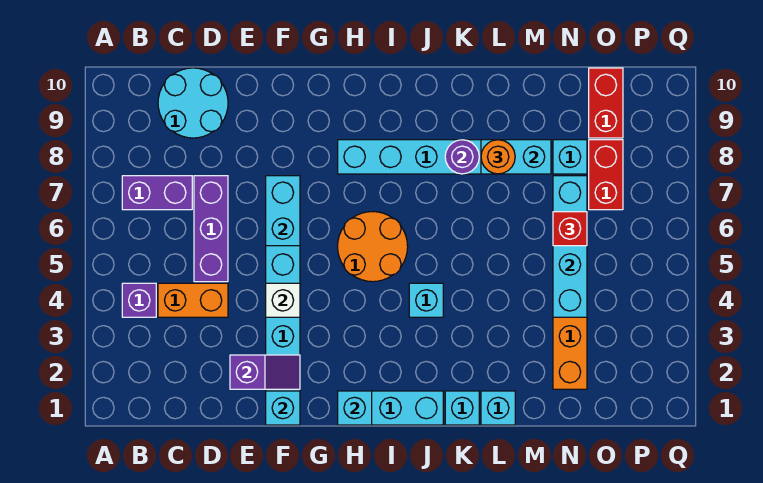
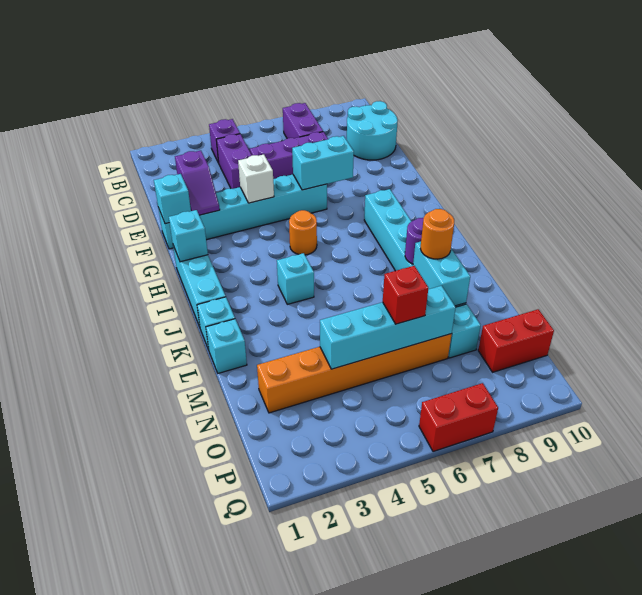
orange brick C4:D4 level 1 -> purple brick C4:D4 level 1
orange round brick H5:I6 level 1 -> orange round brick H5 level 1
red brick O7:O8 level 1 -> red brick Q6:Q7 level 1

